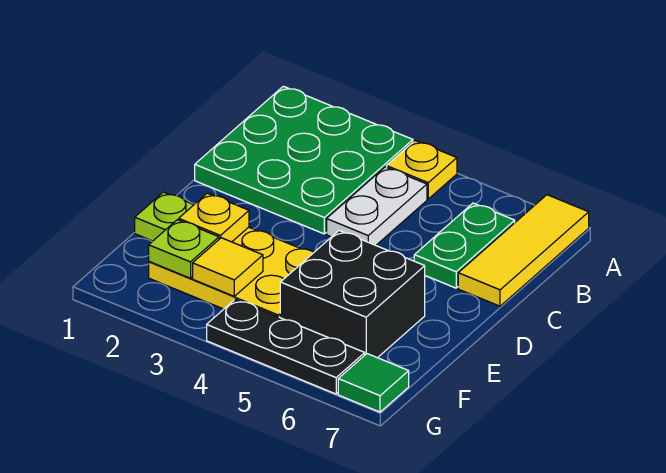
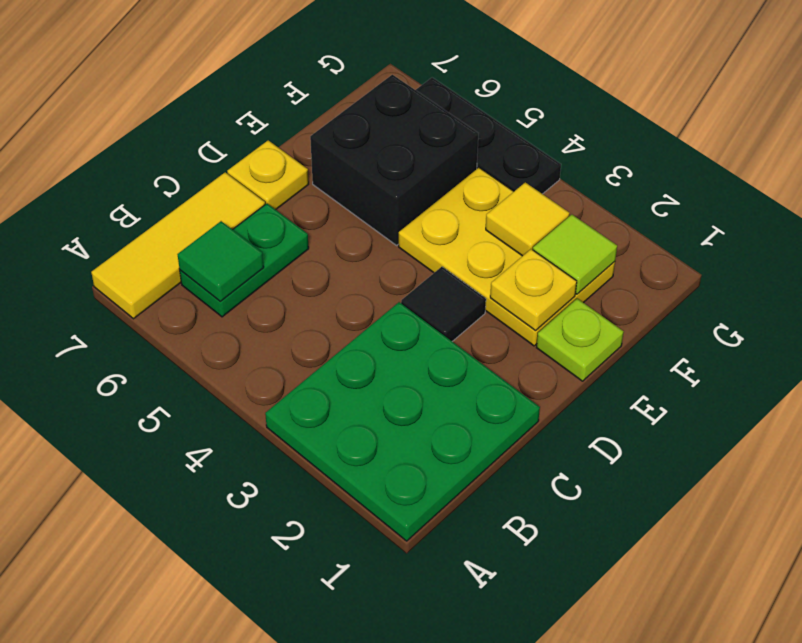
yellow plate A4 level 1 -> yellow plate D7 level 1
white plate B4:C4 level 1 -> none
none -> black tile D3 level 1
lime plate F2 level 2 -> lime tile F2 level 2
green tile G7 level 1 -> green tile B6 level 2

